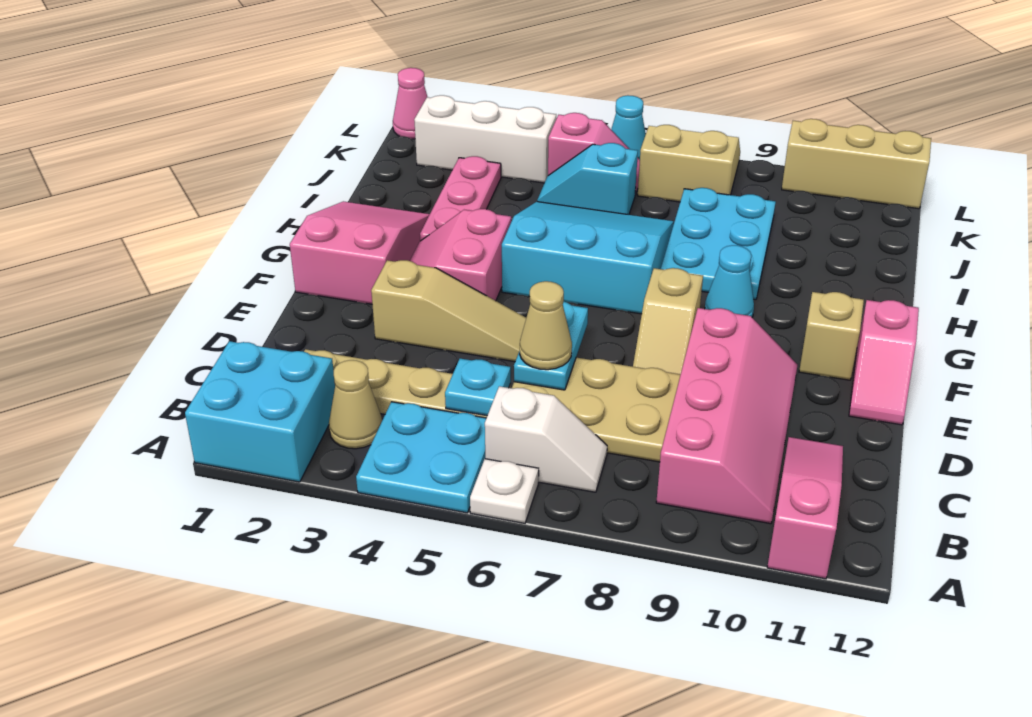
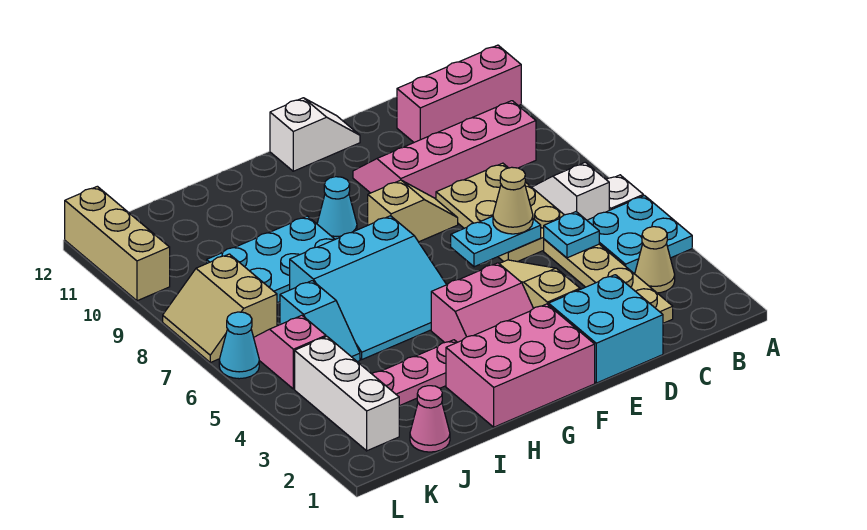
cyan brick A1:B2 level 1 -> cyan brick D1:E2 level 1
pink slope A11:C11 level 1 top A -> pink brick A11:C11 level 1
pink slope E12:F12 level 1 top F -> white slope E12:F12 level 1 top F
pink slope F1:H2 level 1 top F -> pink brick F1:H2 level 1
tan brick F11 level 1 -> none
cyan slope G5:I7 level 1 top G -> cyan slope G5:I7 level 1 top 7
pink cone L1 level 1 -> pink cone J1 level 1

